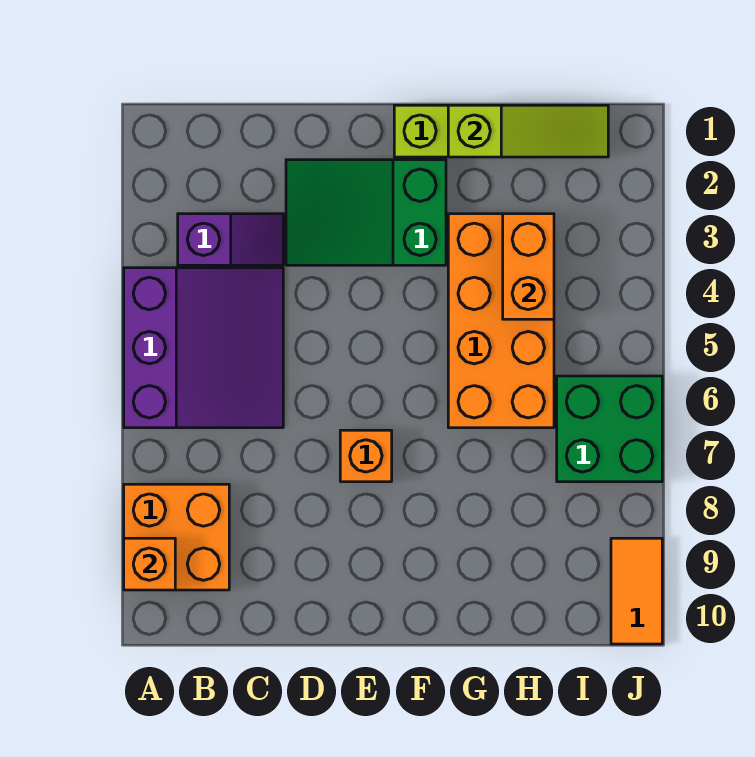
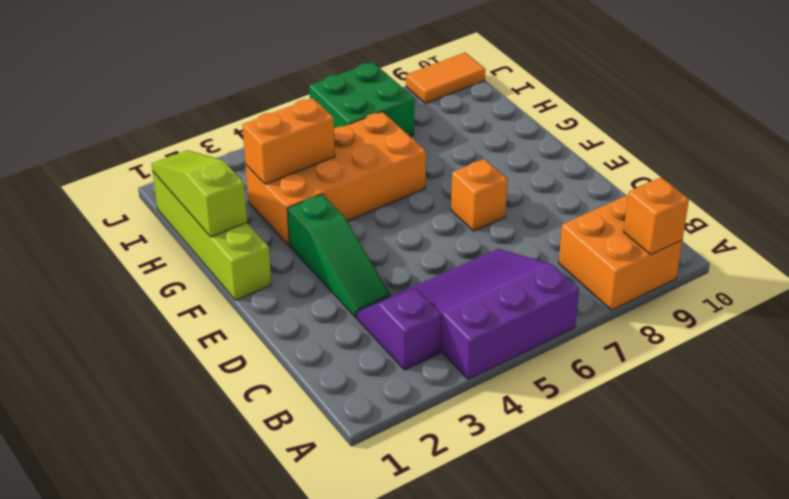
green slope D2:F3 level 1 top F -> green slope D3:F3 level 1 top F

